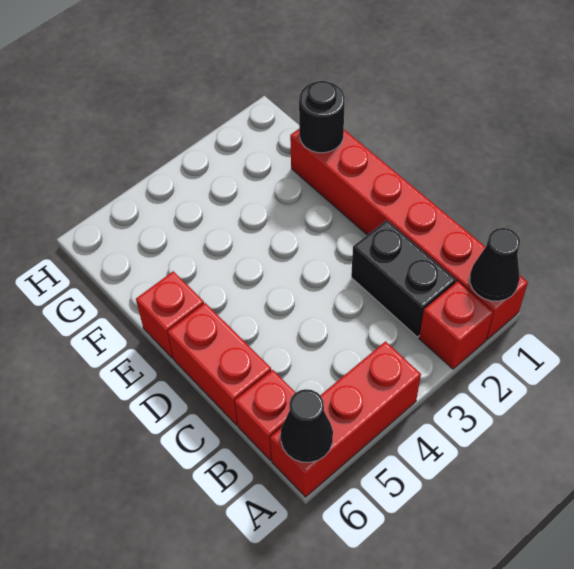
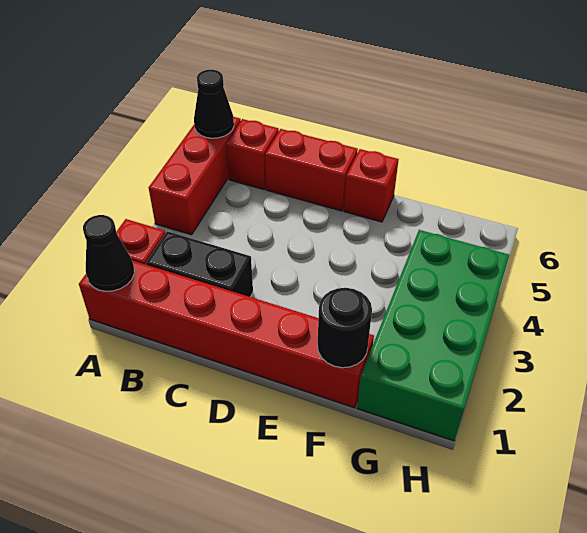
none -> green brick G1:H4 level 1

